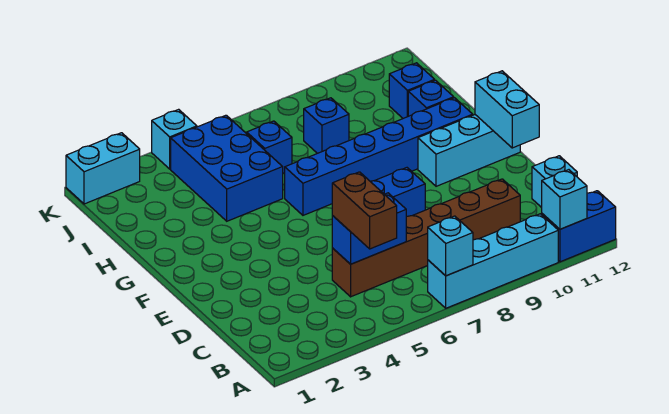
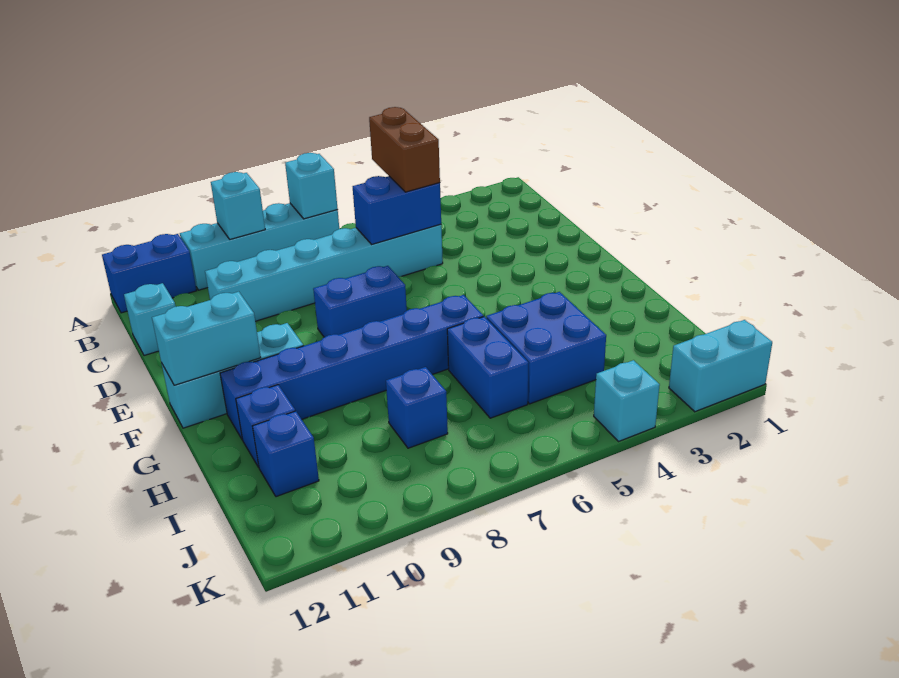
cyan brick A11 level 2 -> cyan brick A9 level 2
brown brick C5:C10 level 1 -> cyan brick C5:C10 level 1
cyan brick E12:F12 level 2 -> cyan brick F11:F12 level 2
blue brick H4:J5 level 1 -> blue brick H4:I5 level 1
blue brick I6 level 1 -> blue brick H6:I6 level 1

